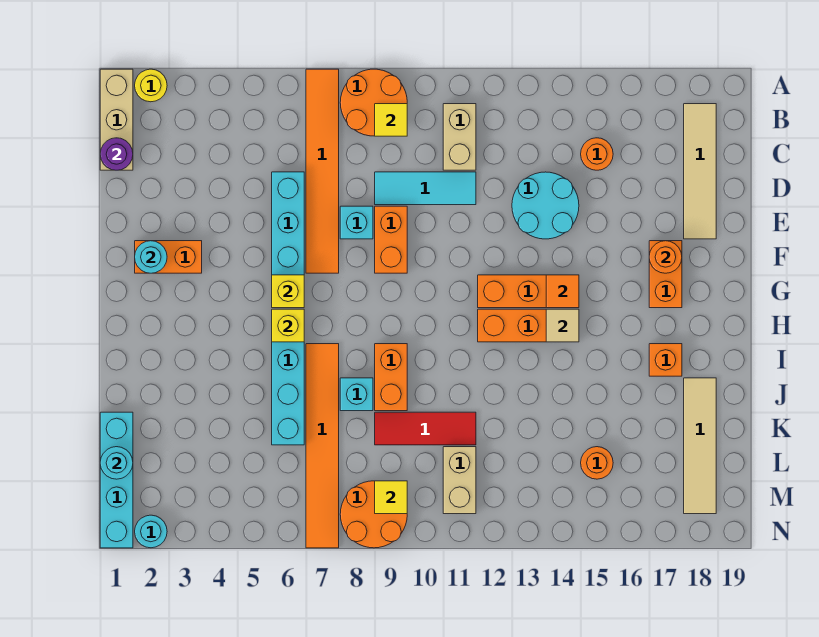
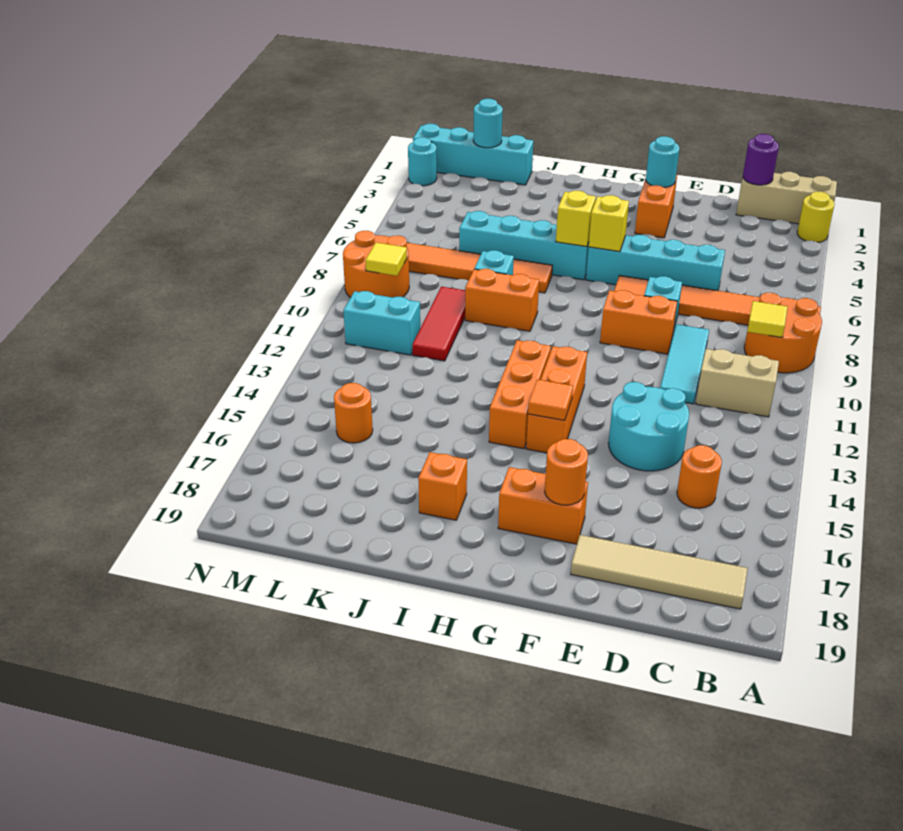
tan tile H14 level 2 -> none
tan tile J18:M18 level 1 -> none
tan brick L11:M11 level 1 -> cyan brick L11:M11 level 1

